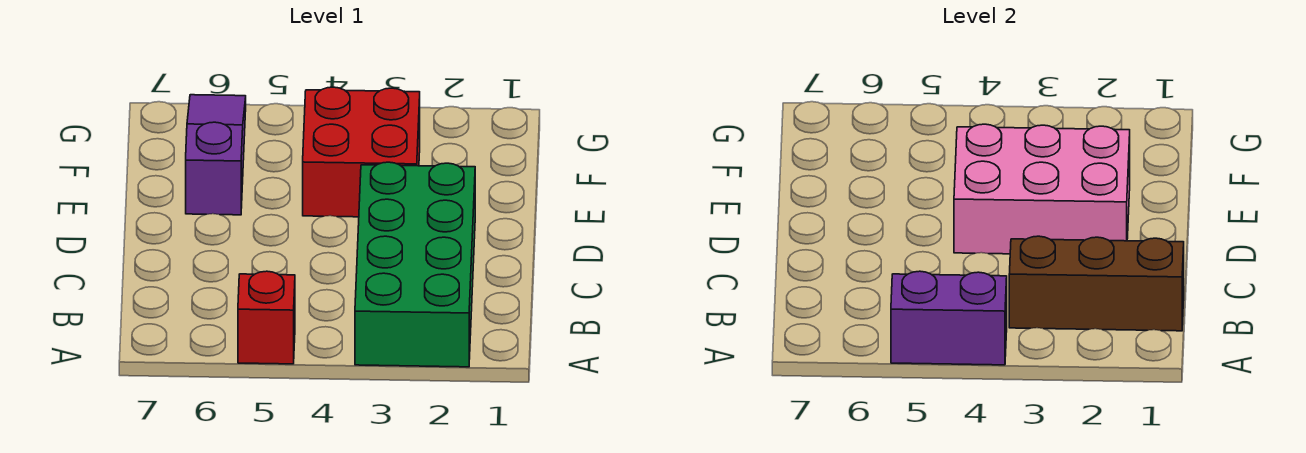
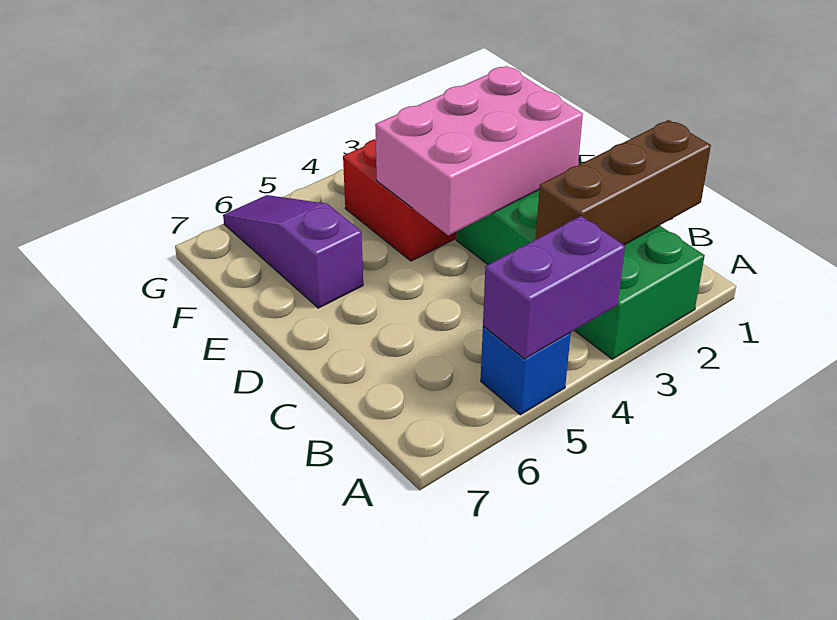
red brick A5 level 1 -> blue brick A5 level 1

